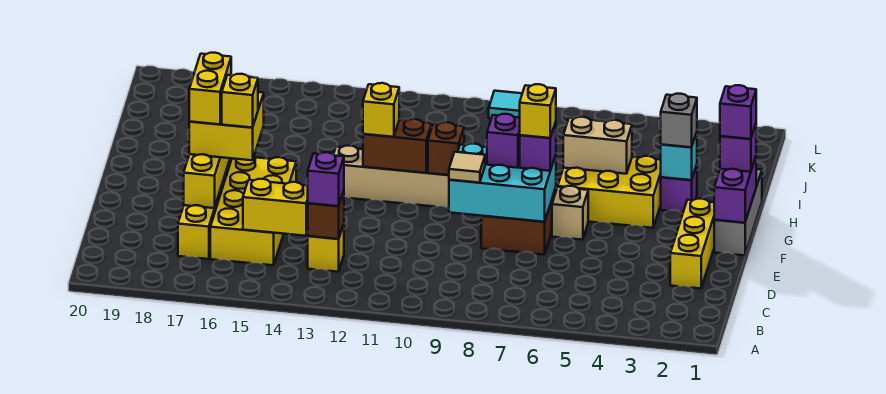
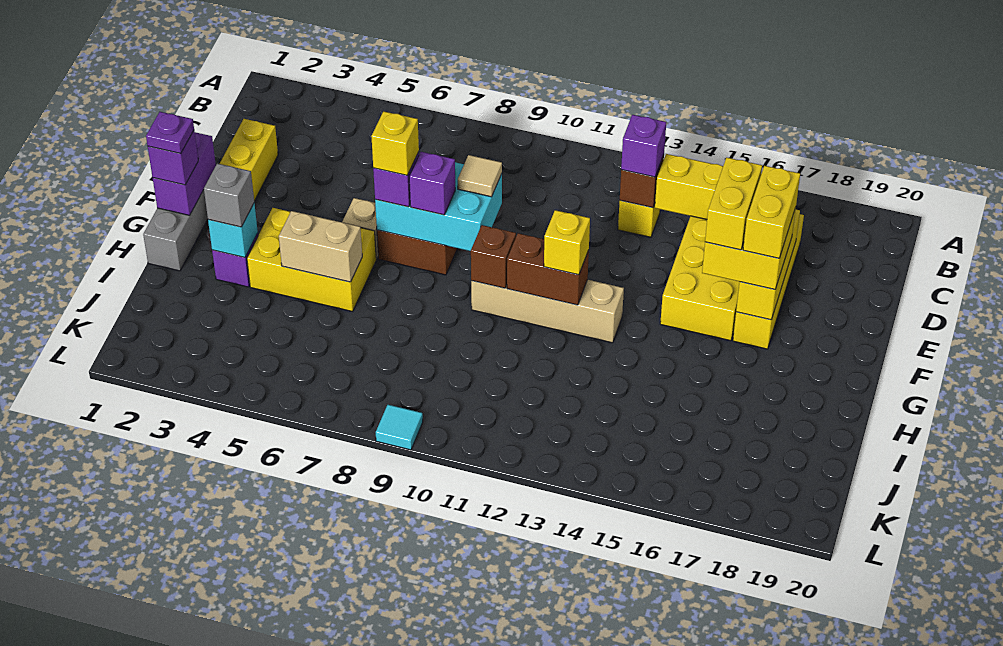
yellow brick E16 level 4 -> yellow brick E16:F16 level 4
purple brick G1 level 4 -> purple plate G1 level 4

